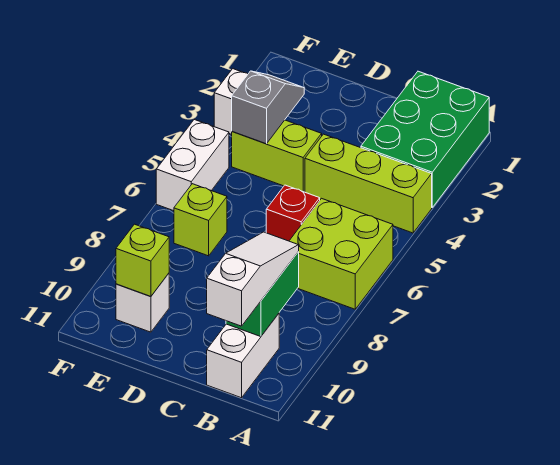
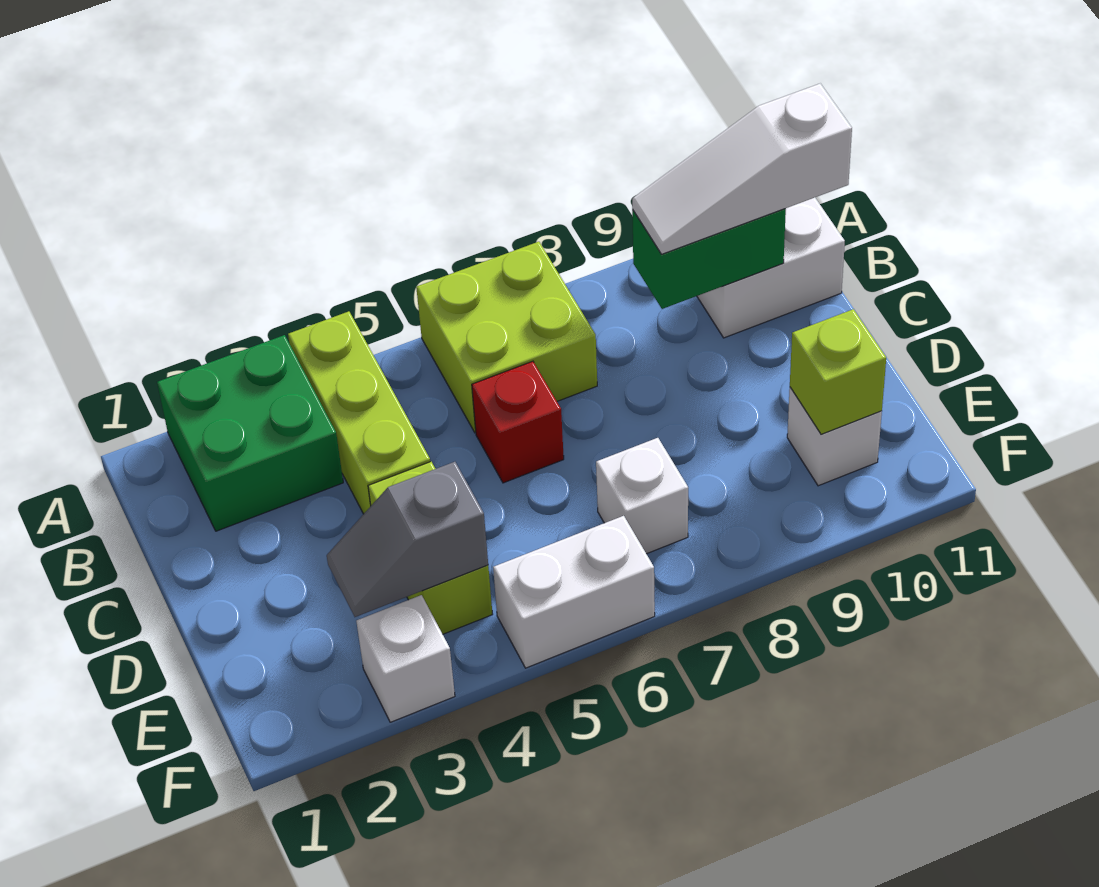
green brick A1:B3 level 1 -> green brick A2:B3 level 1
lime brick E7 level 1 -> white brick E7 level 1

